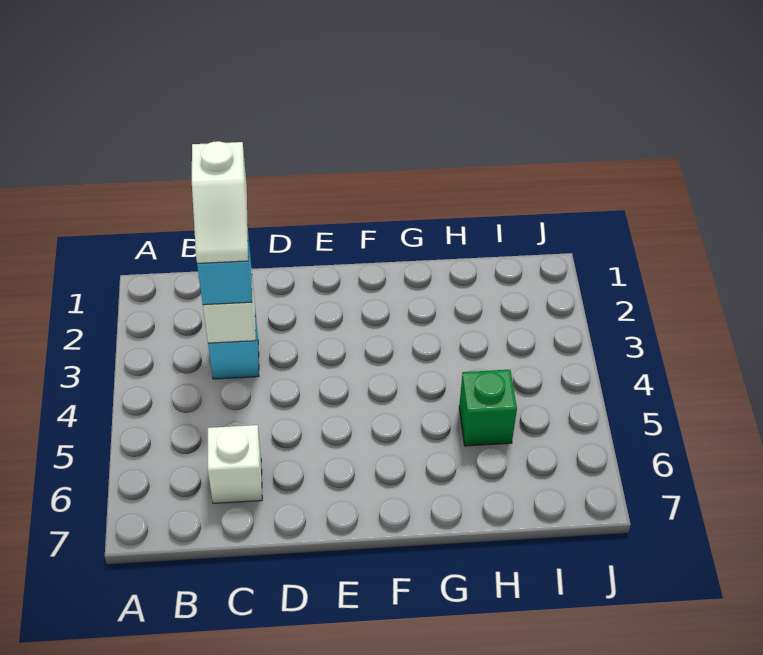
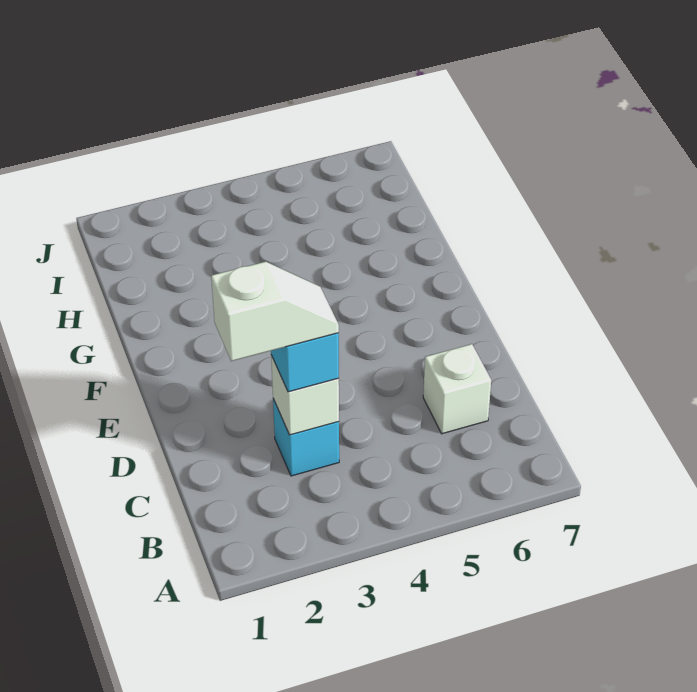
green brick H5 level 1 -> none

